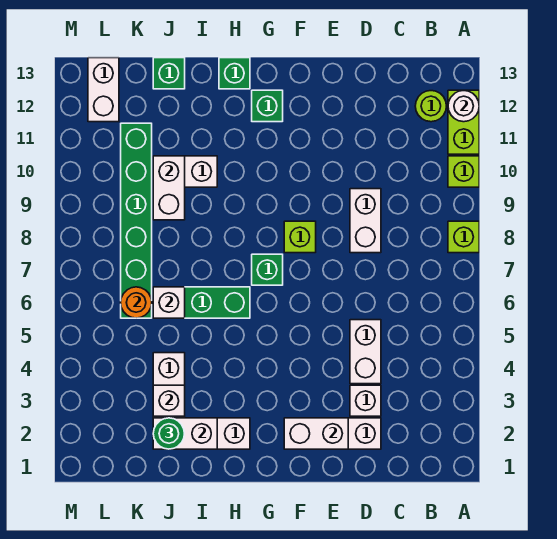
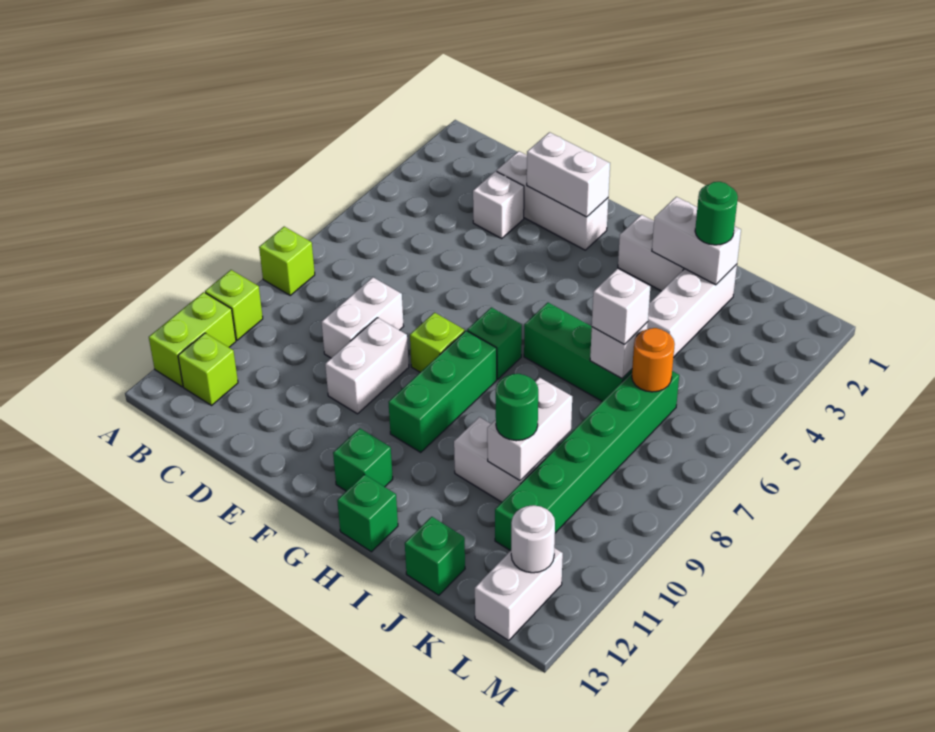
white round brick A12 level 2 -> white round brick L12 level 2
lime round brick B12 level 1 -> lime brick B12 level 1
white brick D4:D5 level 1 -> white brick E9:E10 level 1
none -> green brick G8:G10 level 1
white brick J3 level 2 -> white brick J6 level 3
none -> green round brick J10 level 3

